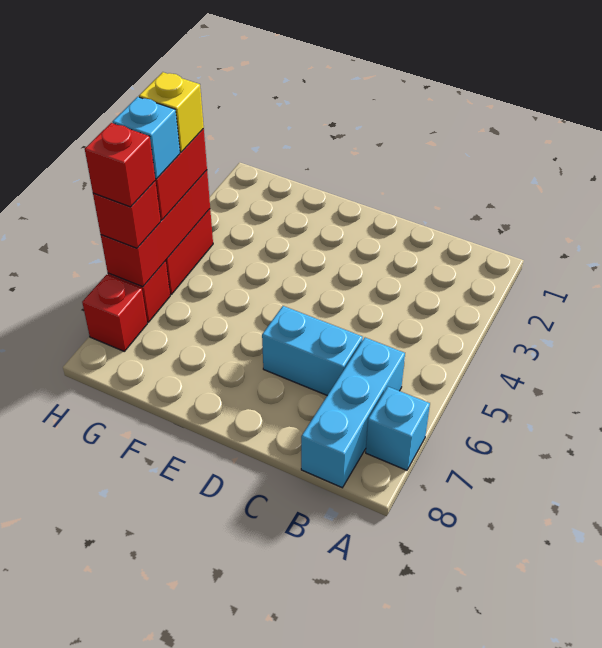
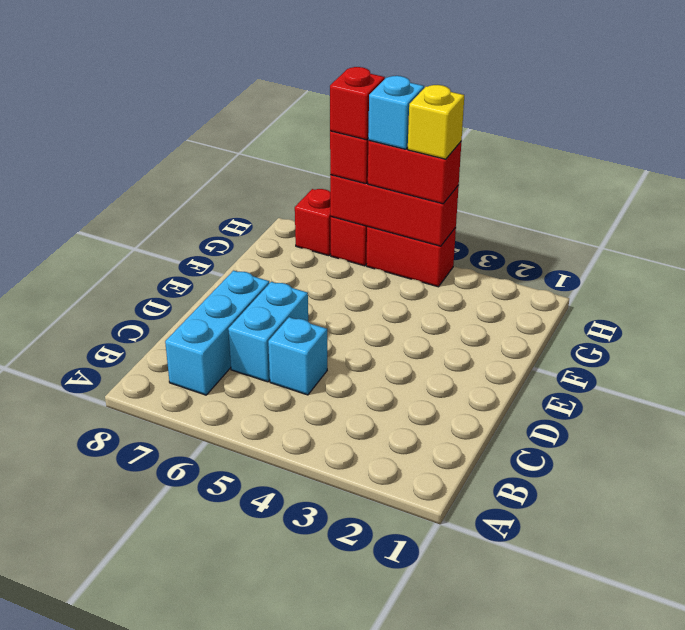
cyan brick A7 level 1 -> cyan brick C5 level 1
cyan brick B6:B8 level 1 -> cyan brick B7:D7 level 1

